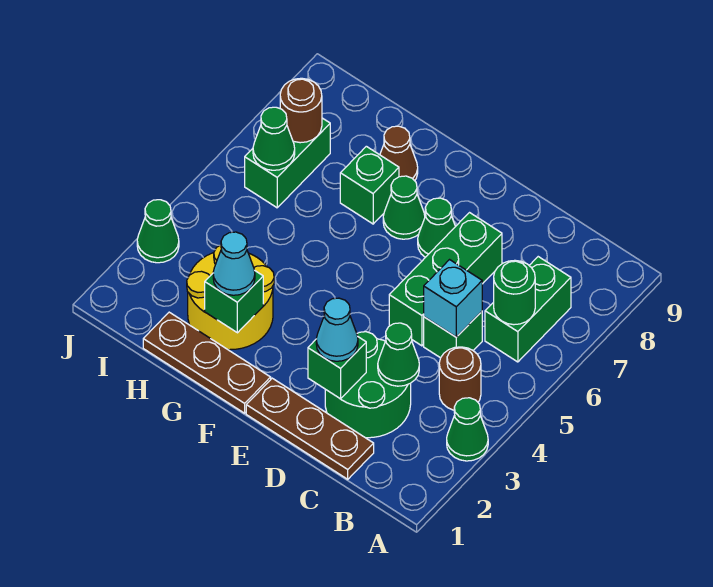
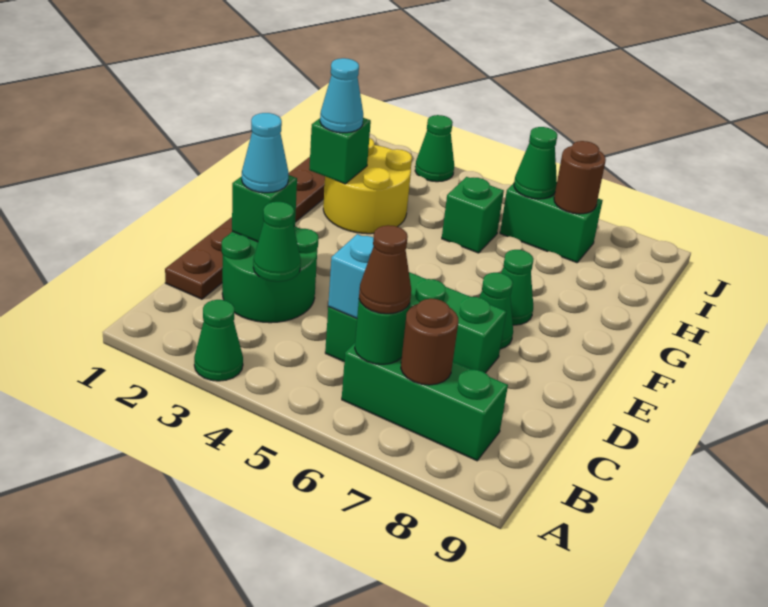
brown round brick B4 level 1 -> brown round brick B7 level 2
green brick B6:B7 level 1 -> green brick B6:B8 level 1
green brick G7 level 1 -> green brick H5 level 1
brown cone G8 level 1 -> brown cone B6 level 3

